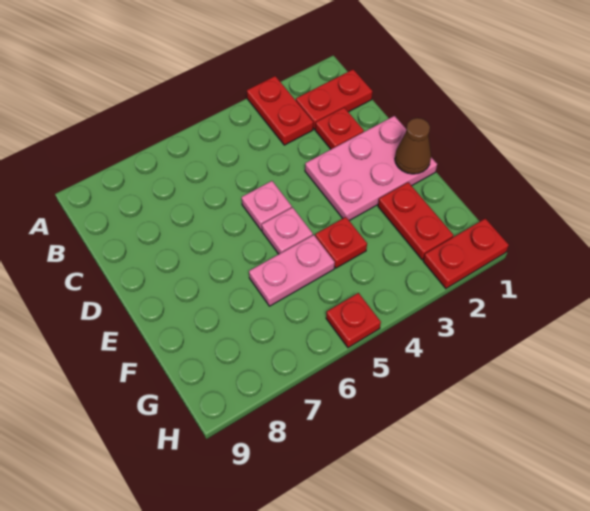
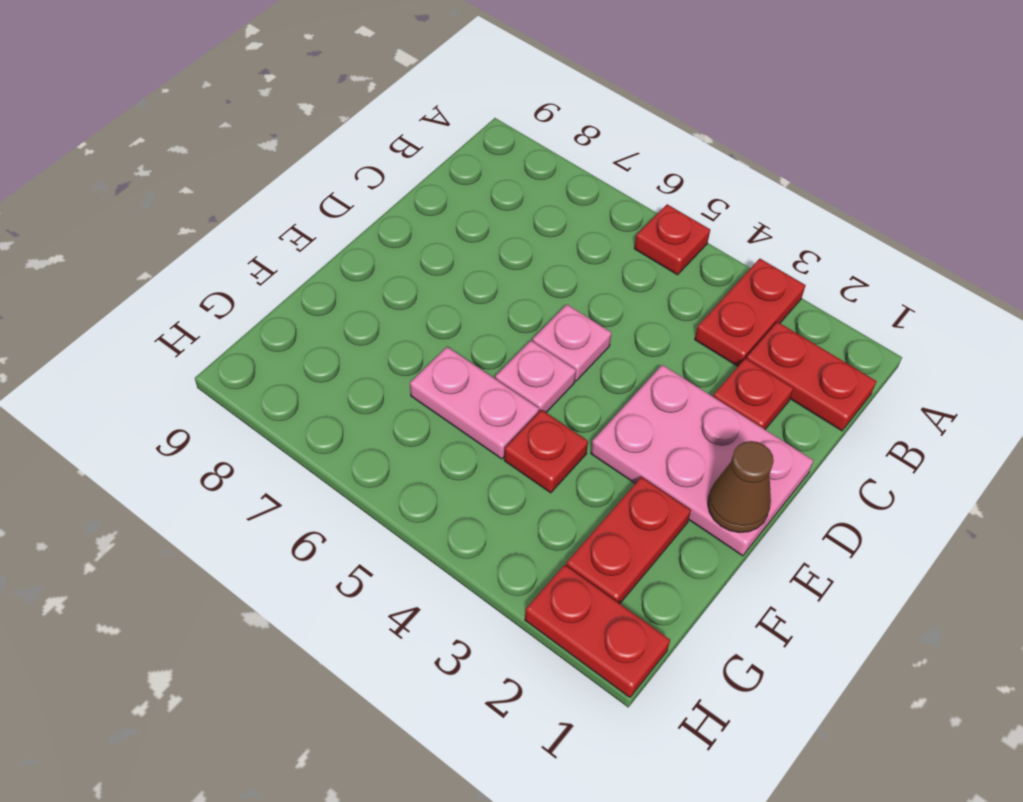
red plate H5 level 1 -> red plate A5 level 1

